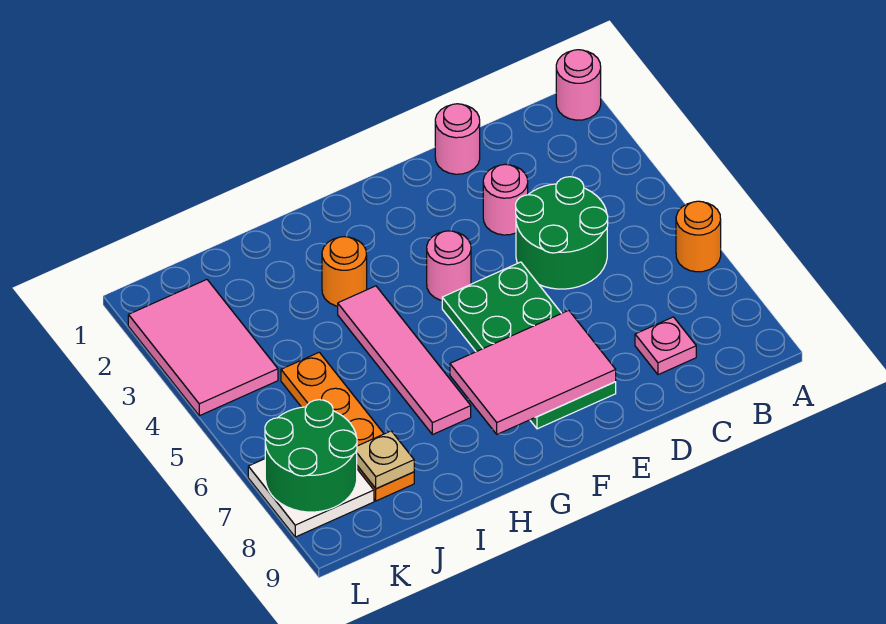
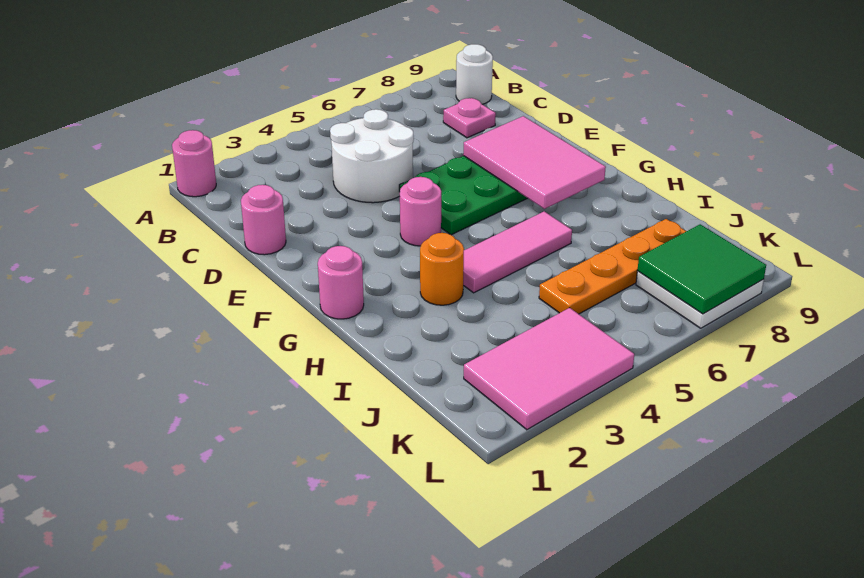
orange round brick A6 level 1 -> none
none -> white round brick B9 level 1
green round brick C4:D5 level 1 -> white round brick C4:D5 level 1
pink round brick D3 level 1 -> pink round brick G1 level 1
pink tile H4:H7 level 1 -> pink tile H4:H6 level 1
tan plate J8 level 2 -> none
green round brick K7:L8 level 2 -> green tile K7:L8 level 2

